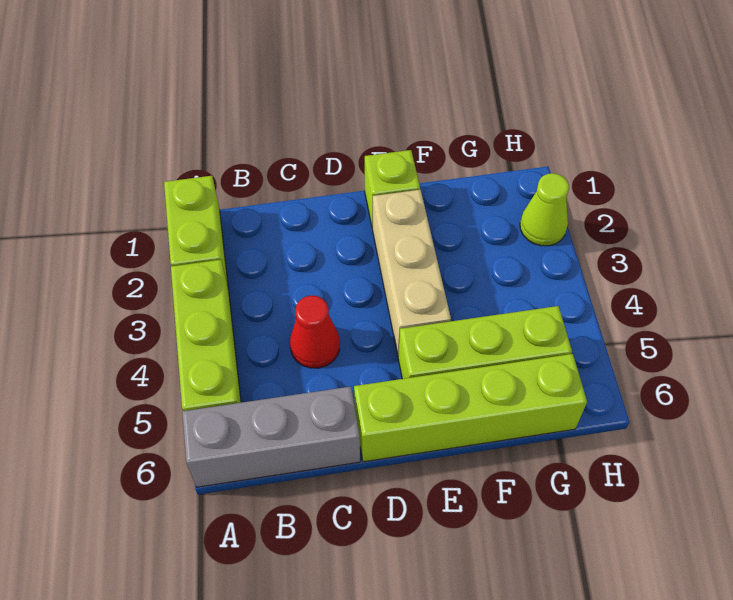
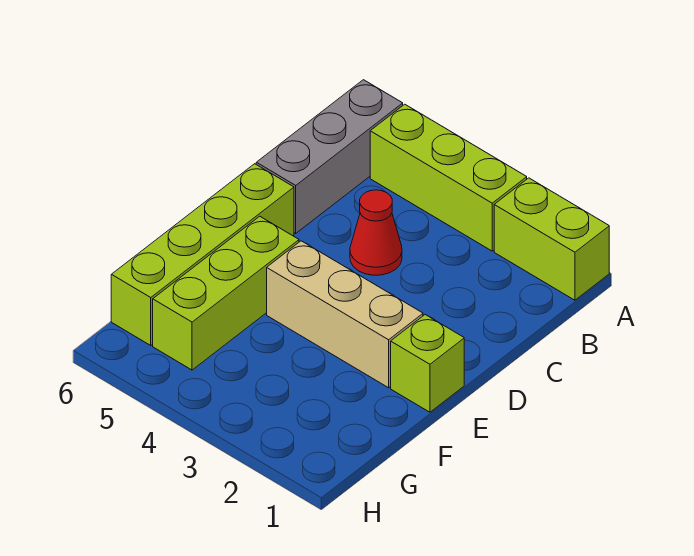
lime cone H2 level 1 -> none

